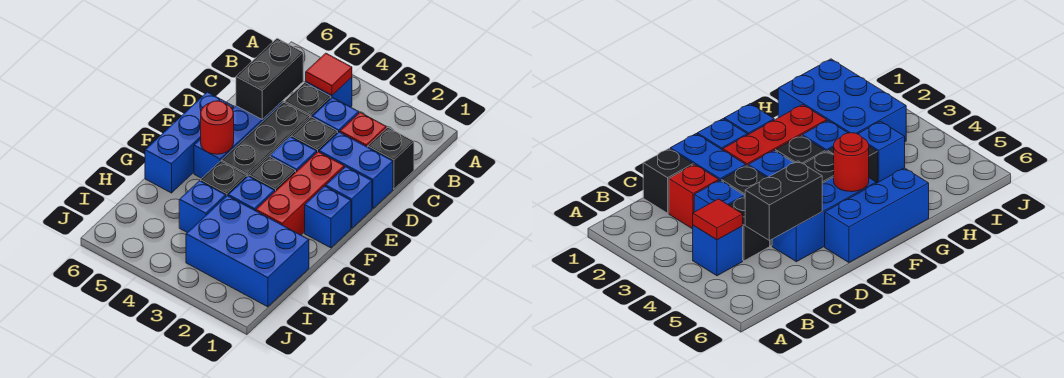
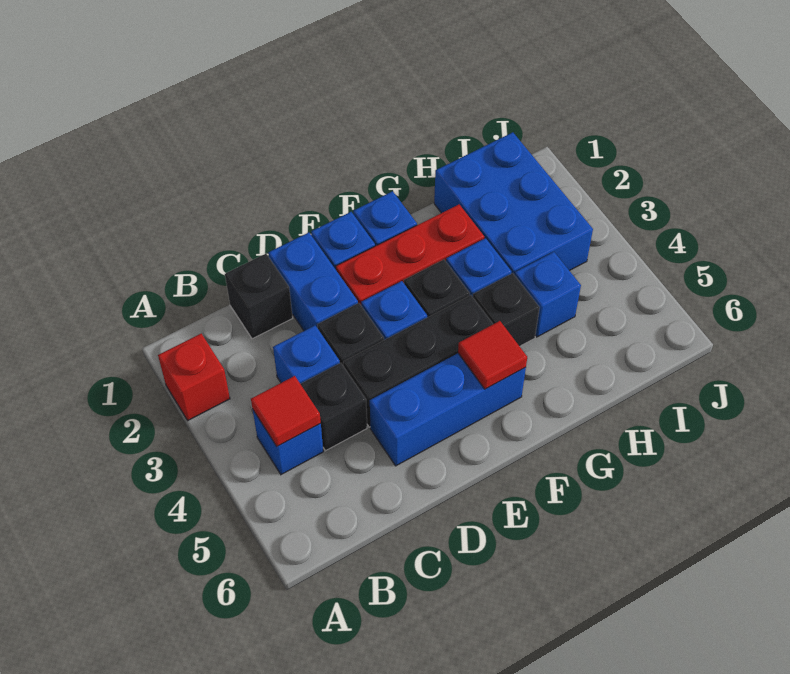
red brick C2 level 1 -> red brick A2 level 1
black brick C5:D5 level 2 -> none
blue brick E6:G6 level 1 -> none
red round brick F5 level 2 -> red tile F5 level 2

